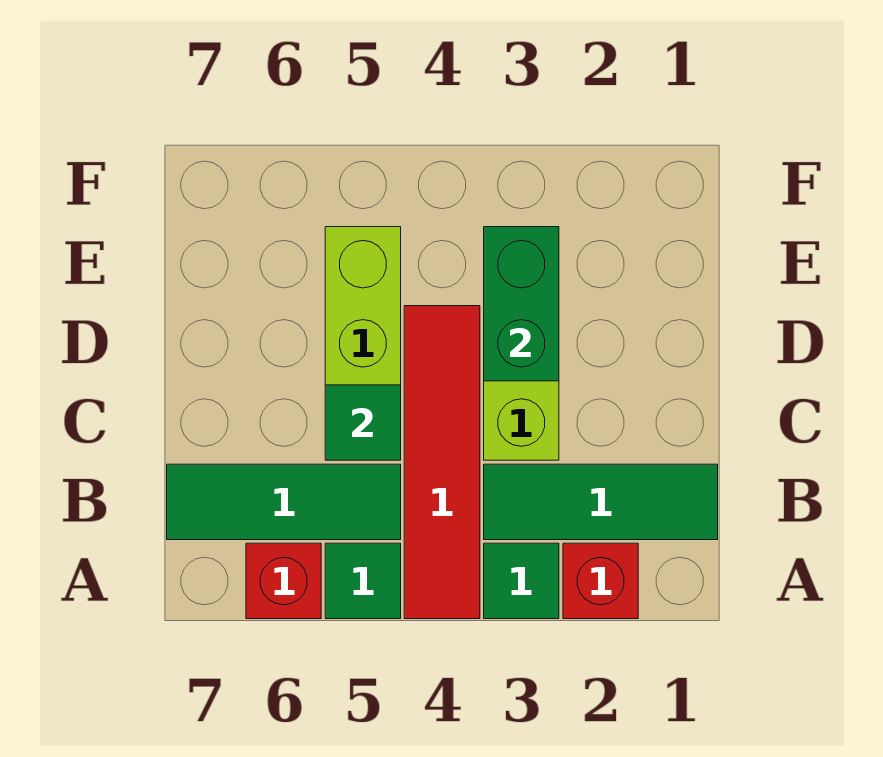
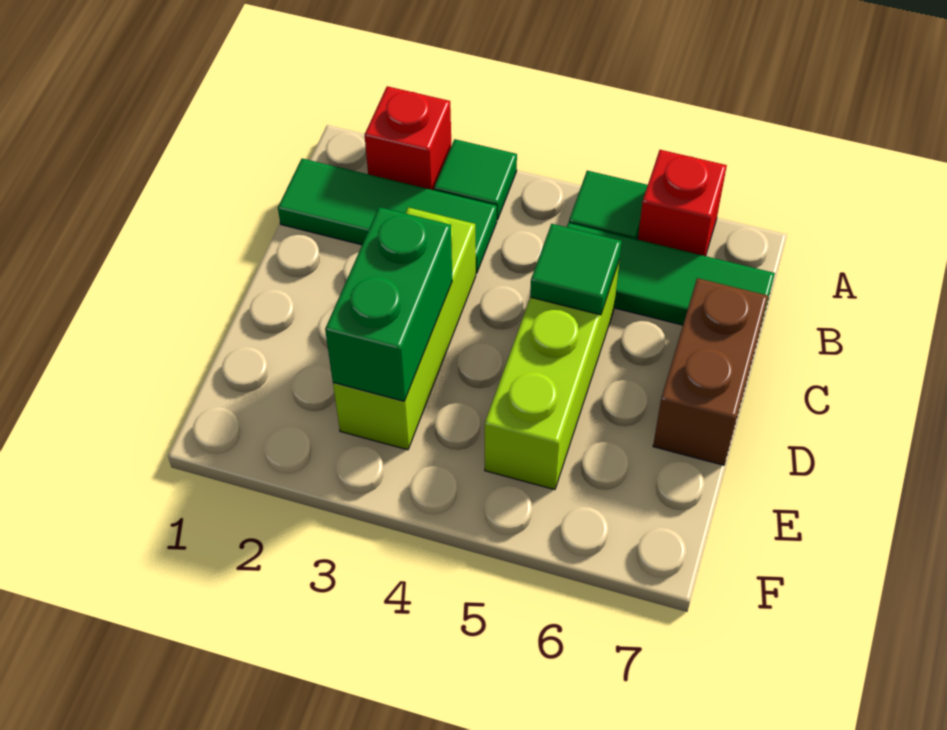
red tile A4:D4 level 1 -> none
none -> brown brick C7:D7 level 1

